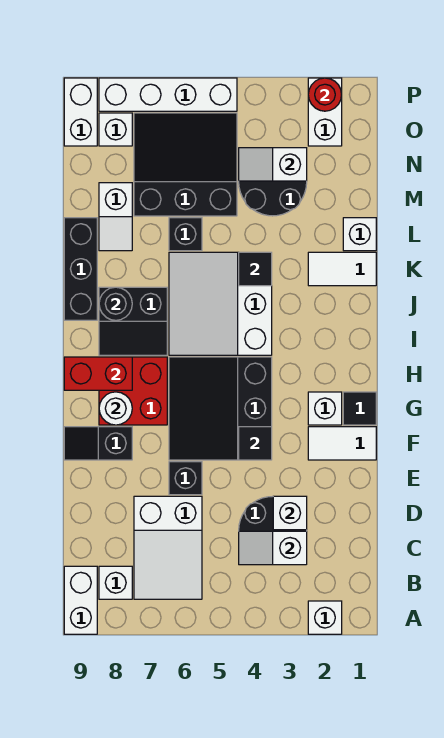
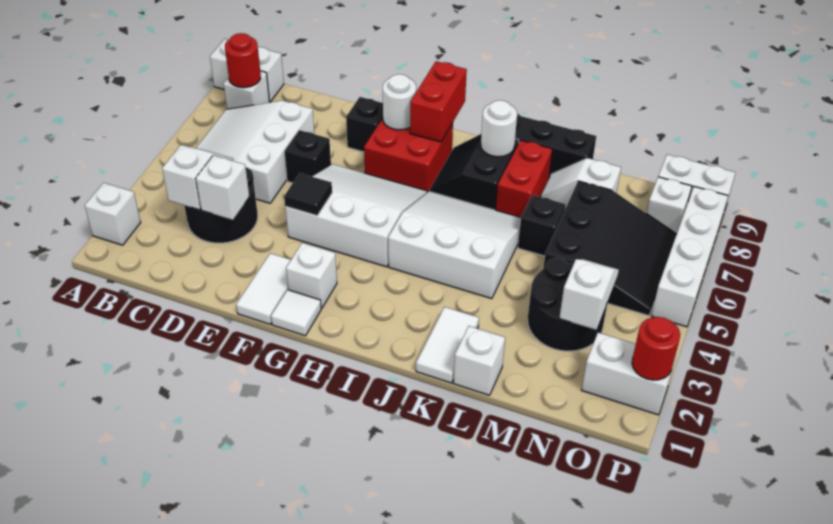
white slope B6:D7 level 1 top D -> white slope B5:D7 level 1 top D
none -> red round brick B8 level 2
black slope F4:H6 level 1 top 4 -> white slope F4:H6 level 1 top 4
black tile G1 level 1 -> white tile G1 level 1
black round brick J8 level 2 -> white round brick J8 level 2
black tile K4 level 2 -> none
none -> red brick K7:K8 level 1

